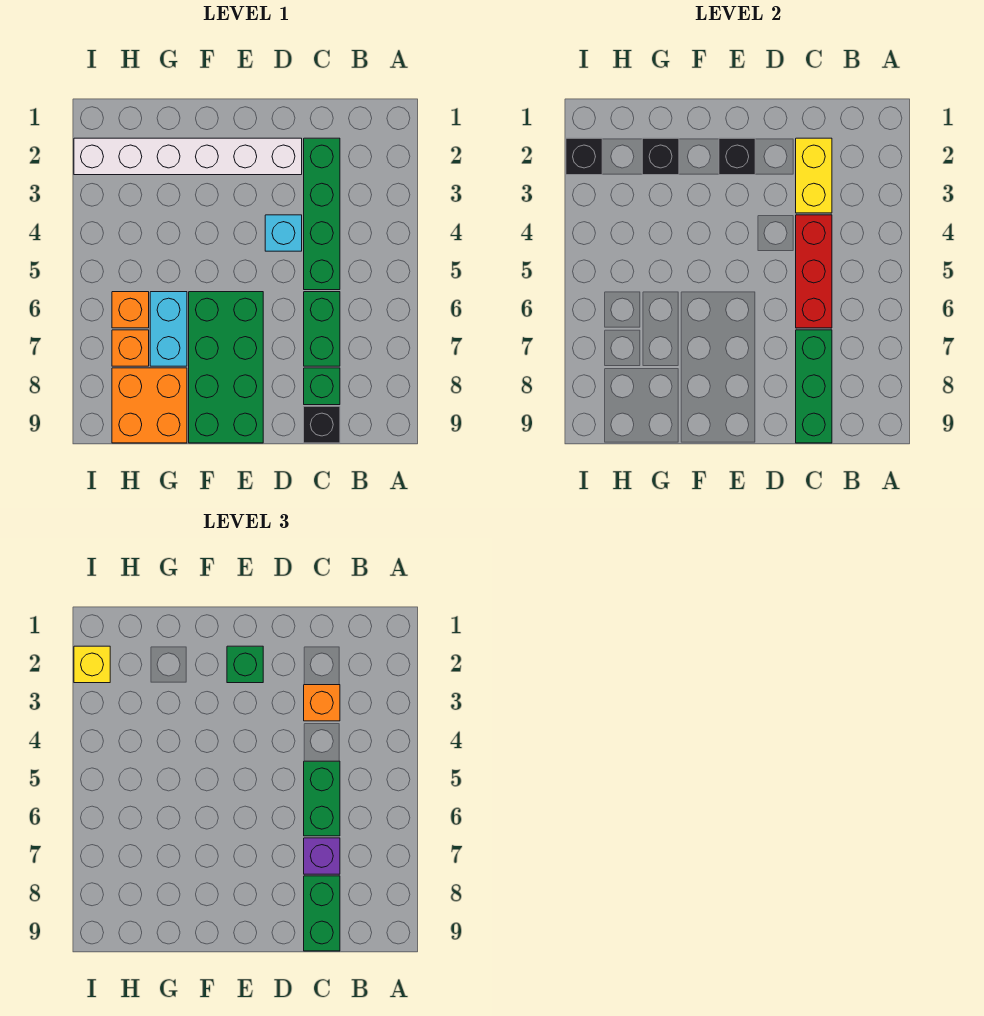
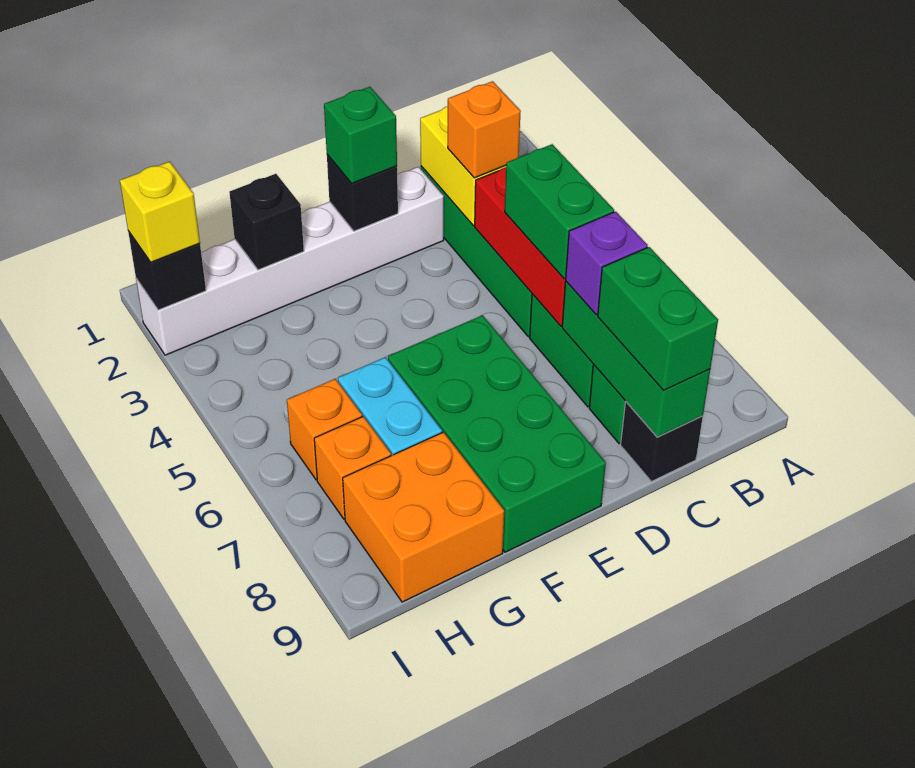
cyan brick D4 level 1 -> none

